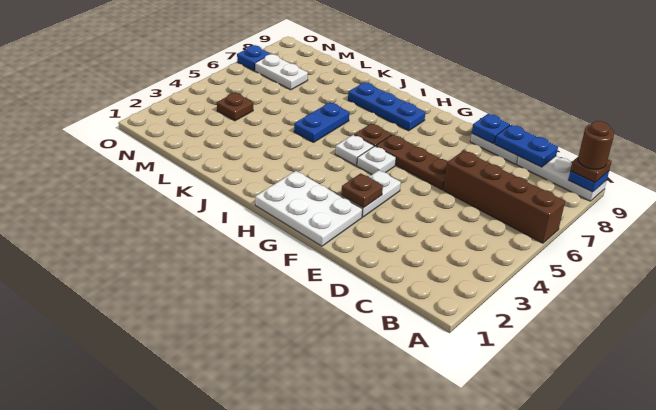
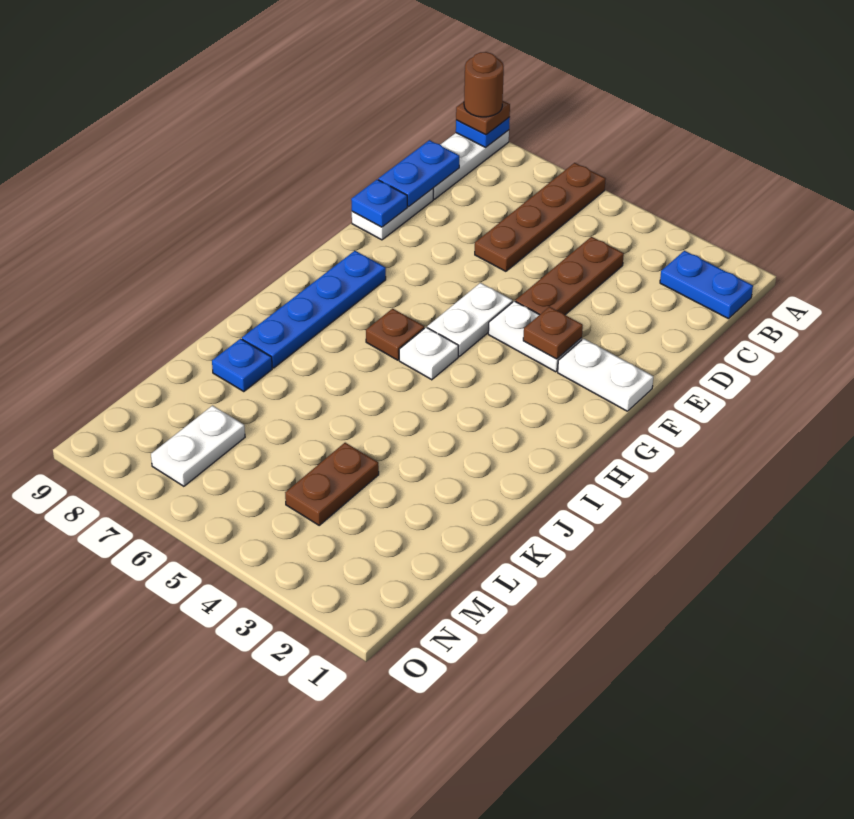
brown brick A6:D6 level 1 -> brown plate A6:D6 level 1
brown plate E6:G6 level 1 -> brown plate C4:E4 level 1
white plate F1:H2 level 1 -> white plate F1:F2 level 1
white plate G5 level 1 -> white plate F5:G5 level 1
blue plate H8:J8 level 1 -> blue plate G8:J8 level 1
blue plate J5:J6 level 1 -> blue plate B1:B2 level 1
brown plate M4 level 1 -> brown plate L4:M4 level 1
blue plate O7 level 1 -> blue plate K8 level 1

